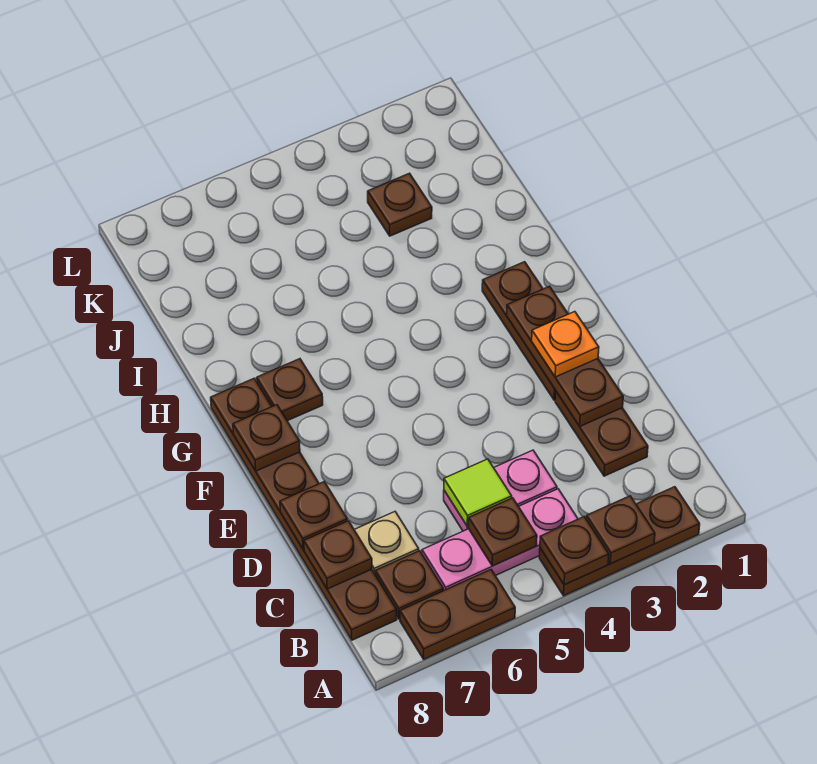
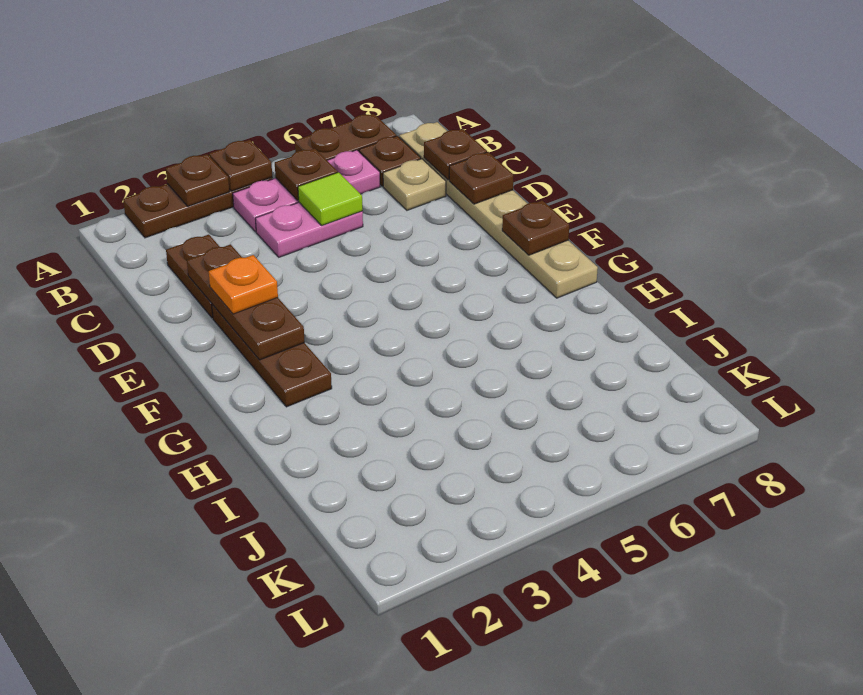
brown plate B8:G8 level 1 -> tan plate B8:G8 level 1
brown plate G7 level 1 -> none
brown plate J3 level 1 -> none

